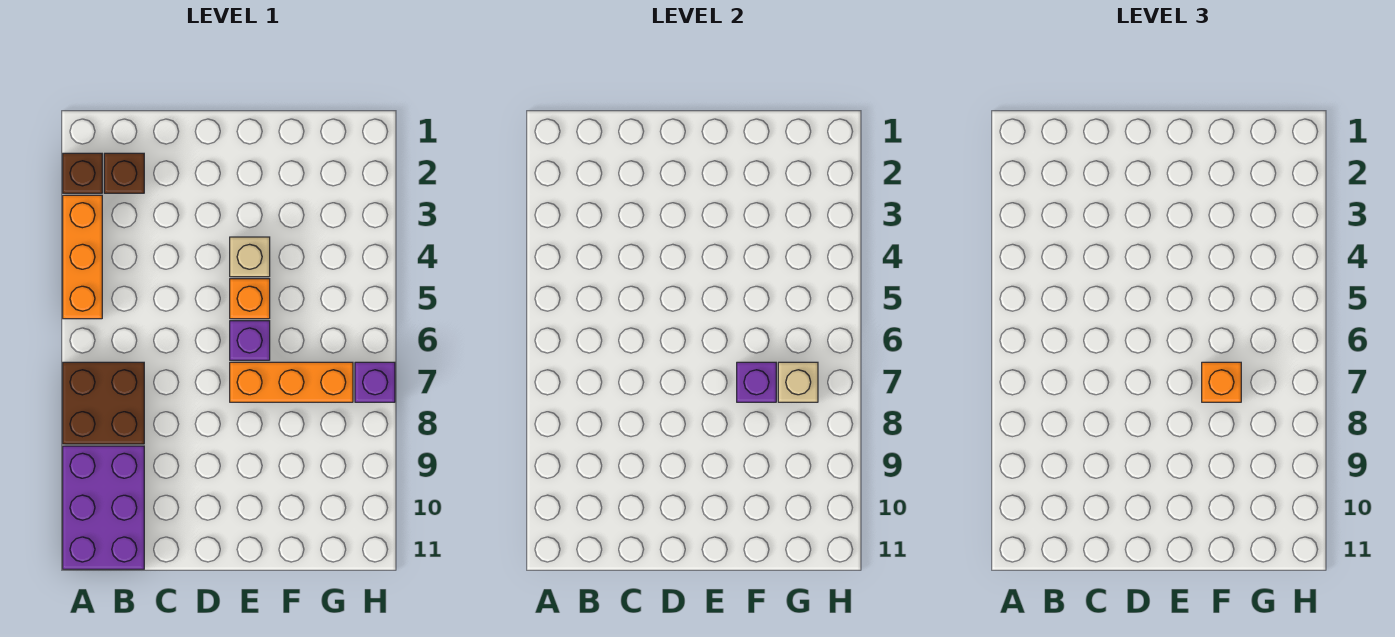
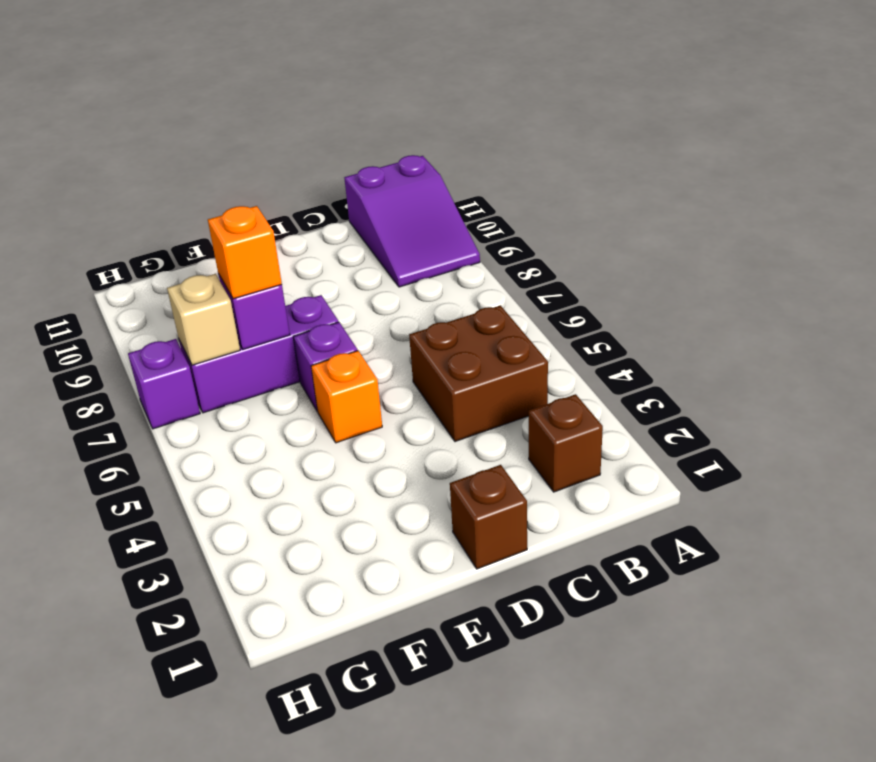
brown brick A2 level 1 -> brown brick D1 level 1
orange brick A3:A5 level 1 -> none
brown brick A7:B8 level 1 -> brown brick B4:C5 level 1
purple brick A9:B11 level 1 -> purple slope A9:B11 level 1 top 11
tan brick E4 level 1 -> none
orange brick E7:G7 level 1 -> purple brick E7:G7 level 1

